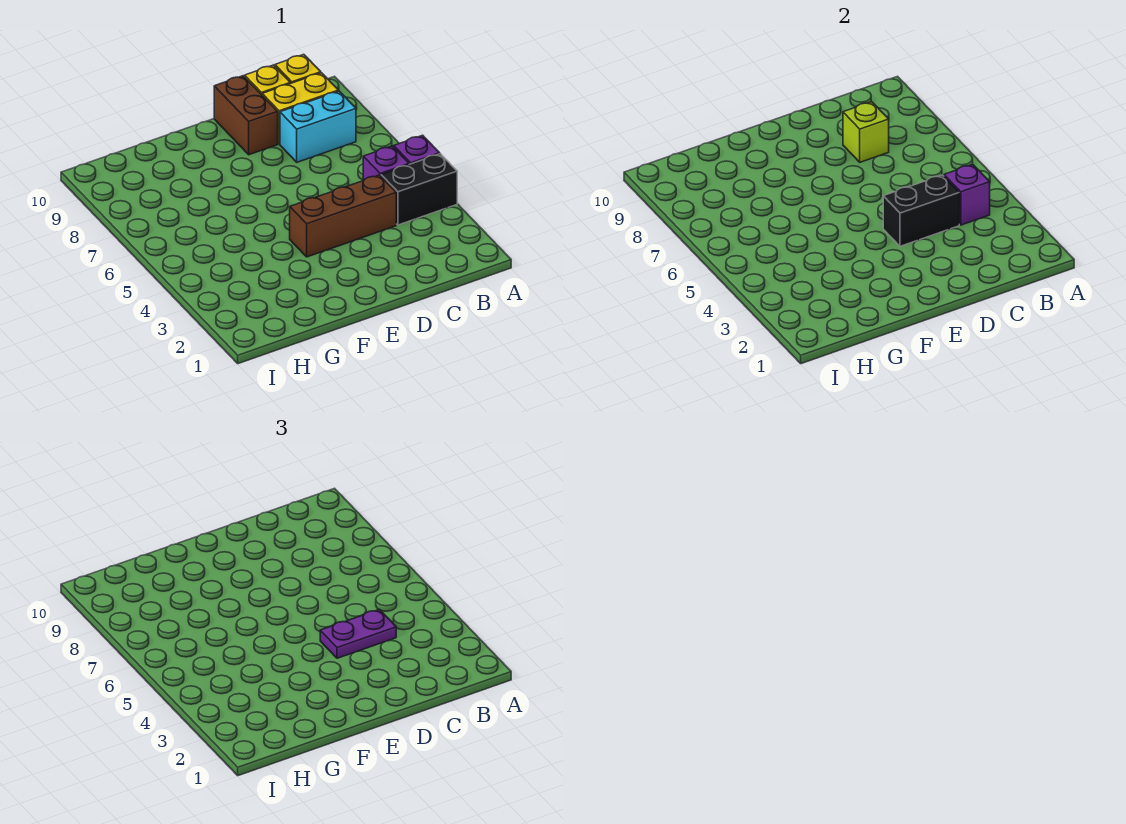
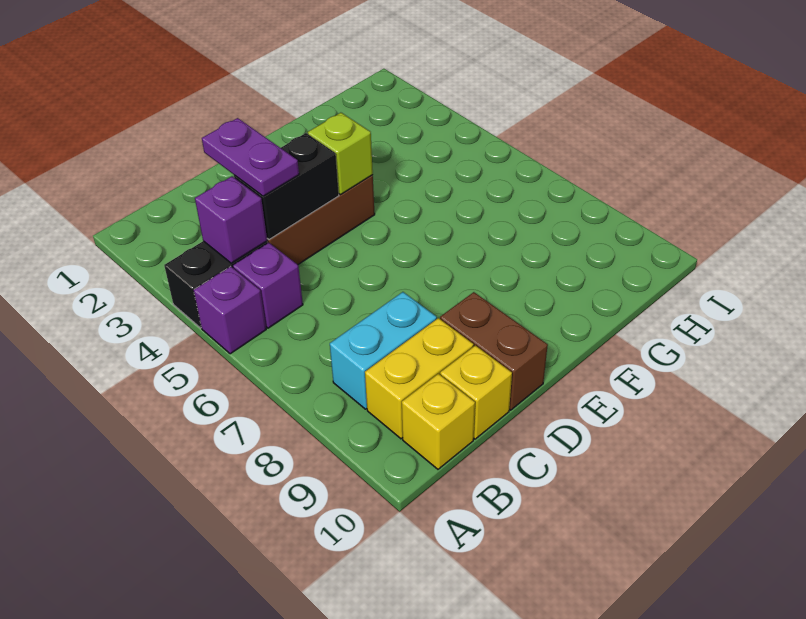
purple plate C4:D4 level 3 -> purple plate C3:C4 level 3
lime brick C8 level 2 -> lime brick E4 level 2

